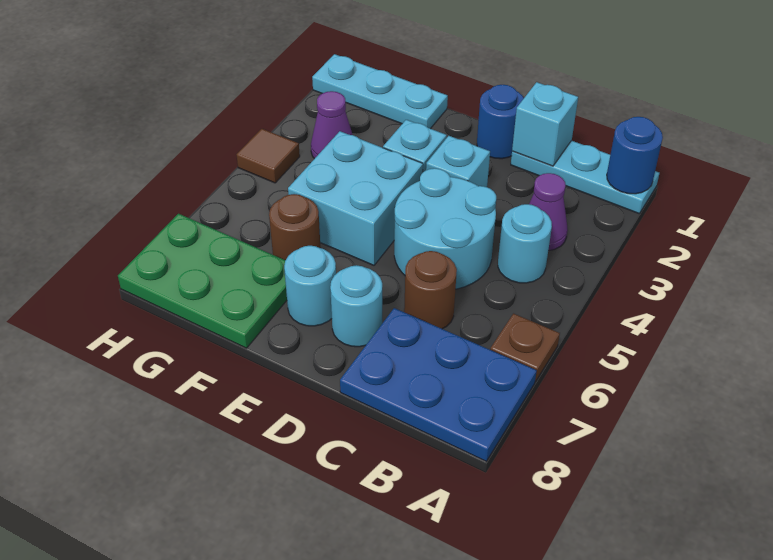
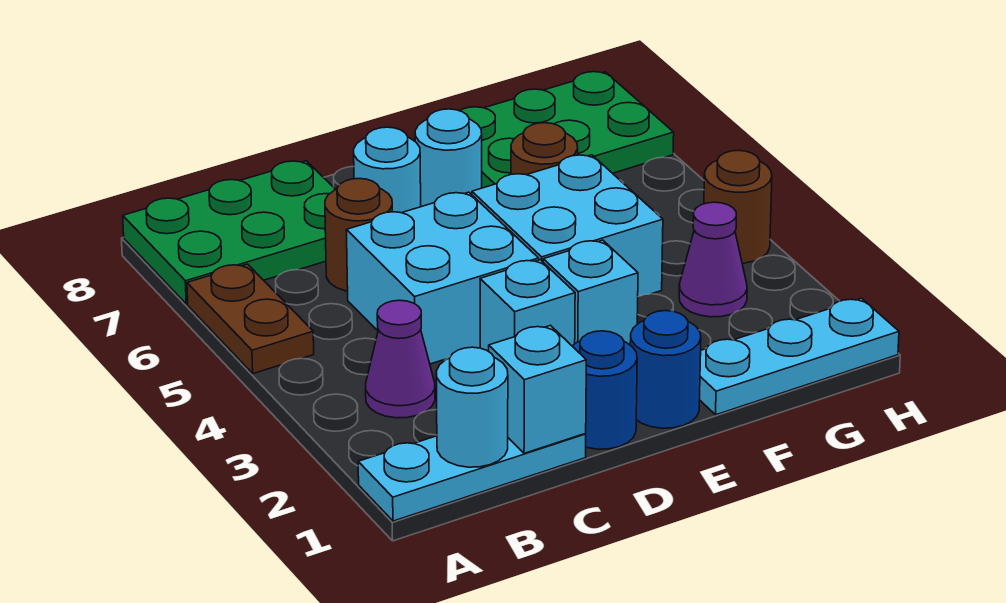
blue round brick A1 level 2 -> blue round brick E1 level 1
brown plate A6 level 1 -> brown plate A5:A6 level 1
blue plate A7:C8 level 1 -> green plate A7:C8 level 1
cyan round brick B4 level 1 -> cyan round brick B1 level 2
cyan round brick C4:D5 level 1 -> cyan brick C4:D5 level 1
brown tile H4 level 1 -> brown round brick H4 level 1

